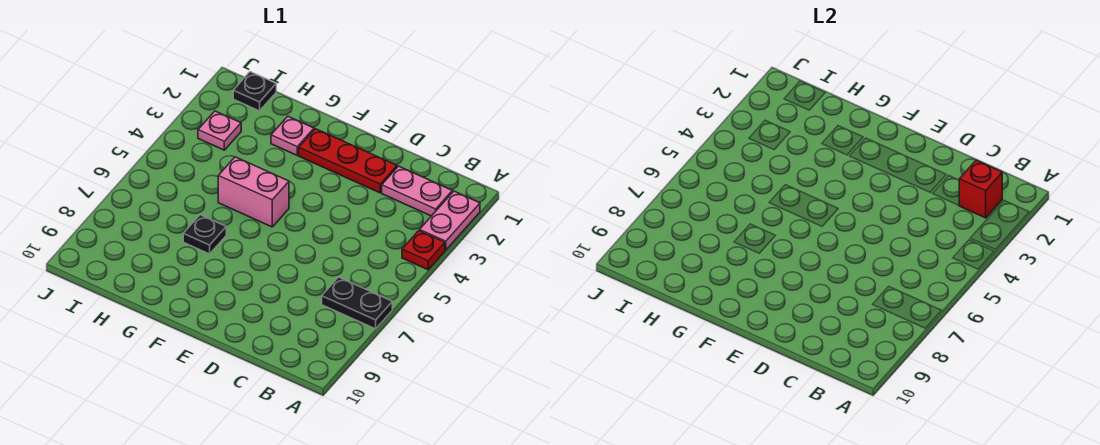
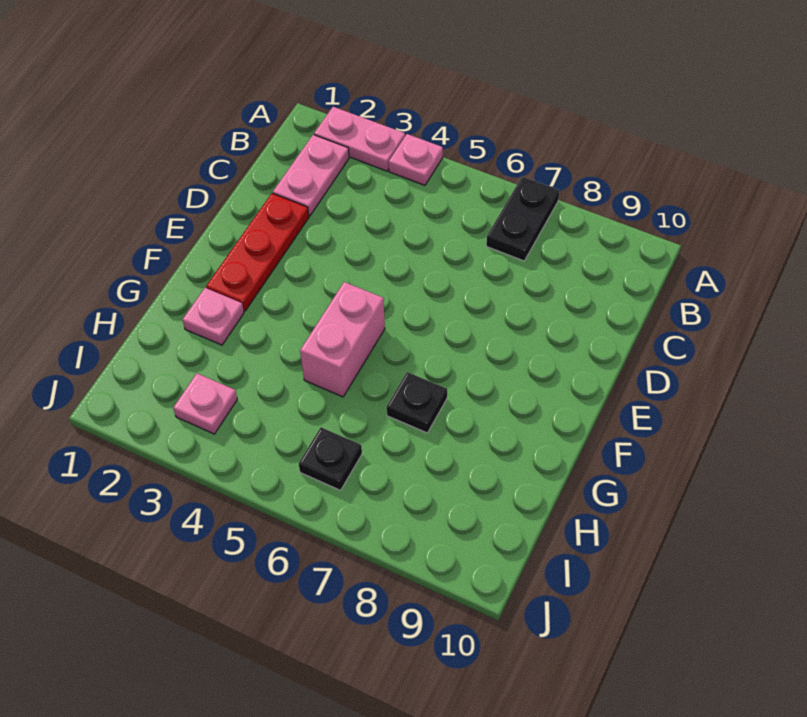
red plate A4 level 1 -> pink plate A4 level 1
red brick B2 level 2 -> none
black plate I1 level 1 -> black plate I6 level 1

